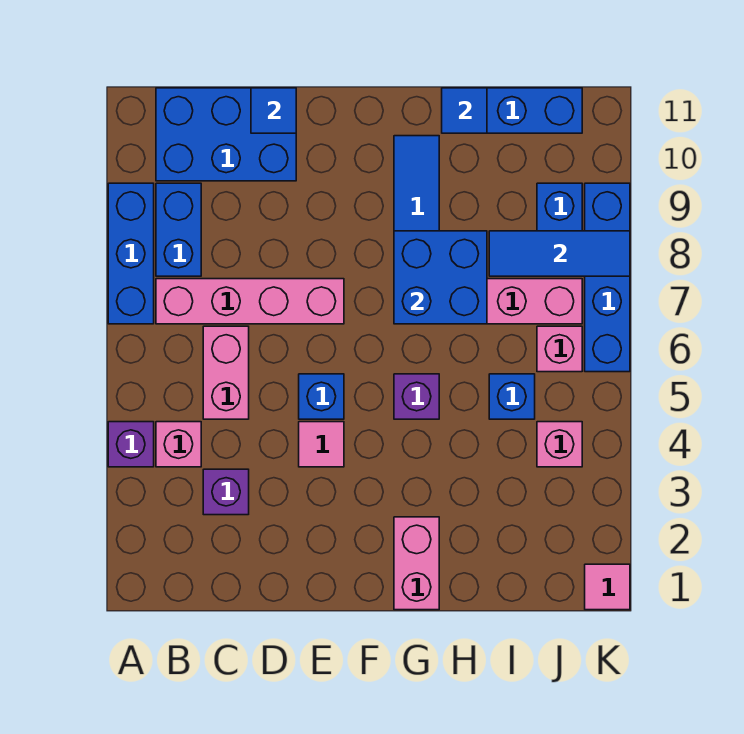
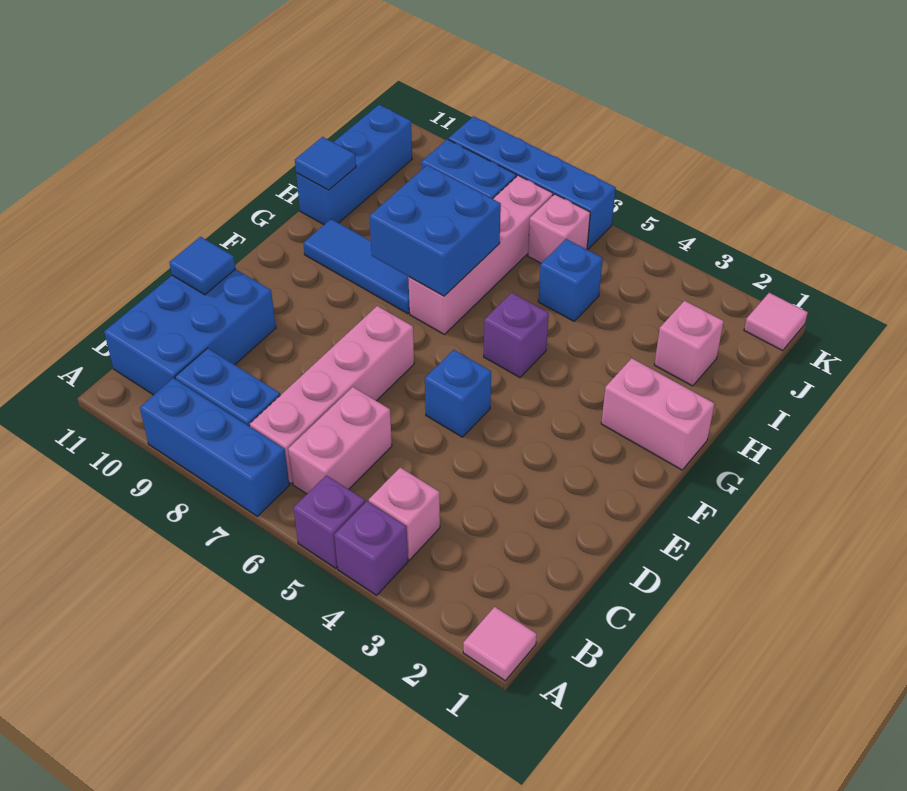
purple brick C3 level 1 -> purple brick A5 level 1
pink brick C5:C6 level 1 -> pink brick B6:C6 level 1
pink tile E4 level 1 -> pink tile A1 level 1
blue tile I8:K8 level 2 -> none
pink brick J4 level 1 -> pink brick I2 level 1

